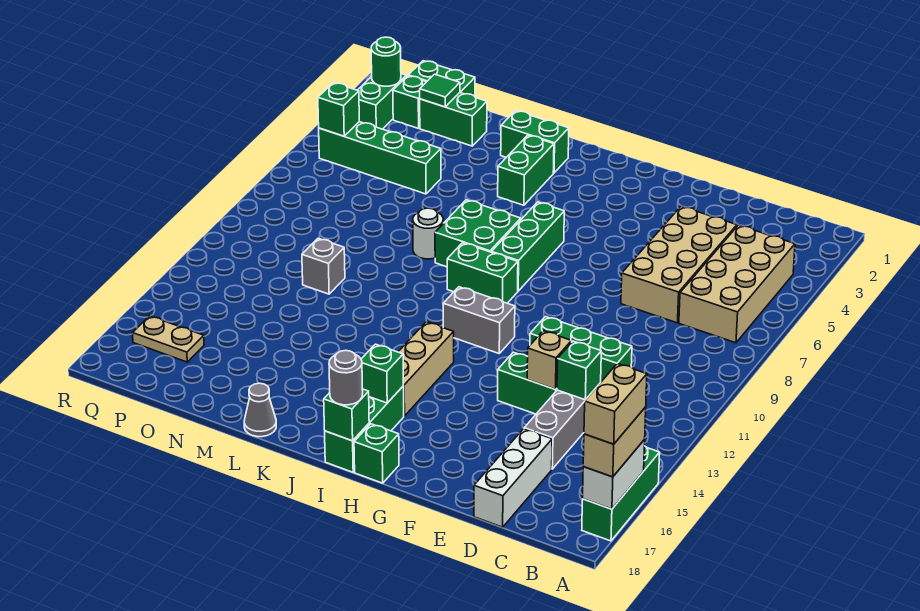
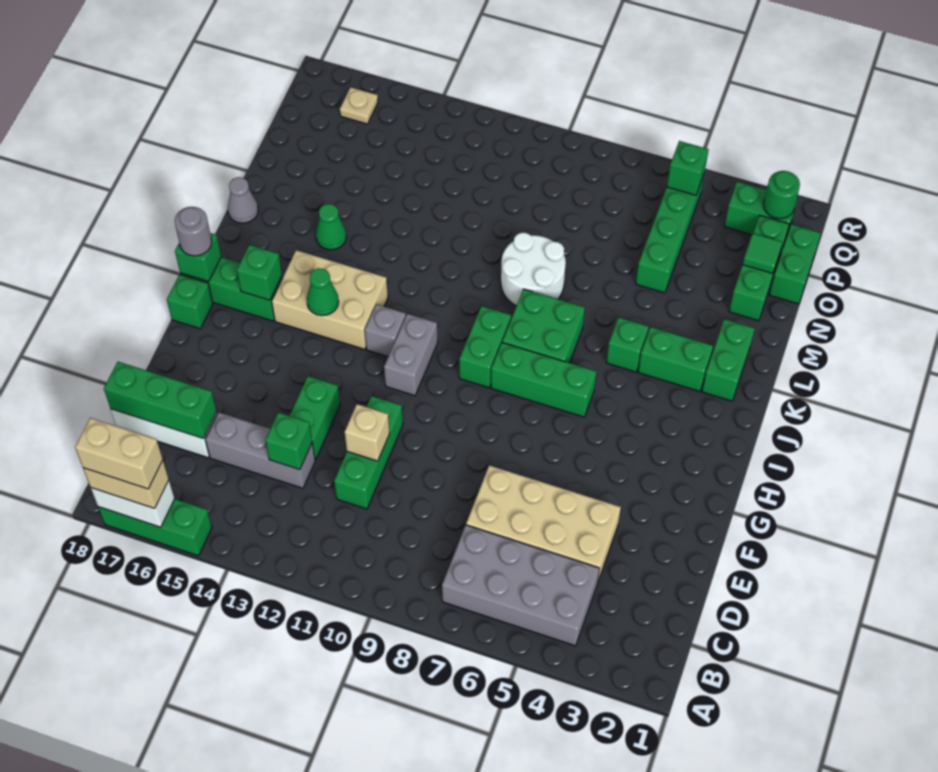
tan brick B4:C7 level 1 -> grey brick B4:C7 level 1
none -> green brick D16:D18 level 2
tan brick E13 level 2 -> tan brick E11 level 2
tan brick I13:I15 level 1 -> tan brick I13:J15 level 1
none -> green cone I14 level 2
none -> green brick K5 level 1
white round brick L8 level 1 -> white round brick L8:M9 level 1
none -> green cone L15 level 1
grey brick N11 level 1 -> grey brick I12 level 1
tan plate P16:Q16 level 1 -> tan plate Q16 level 1

